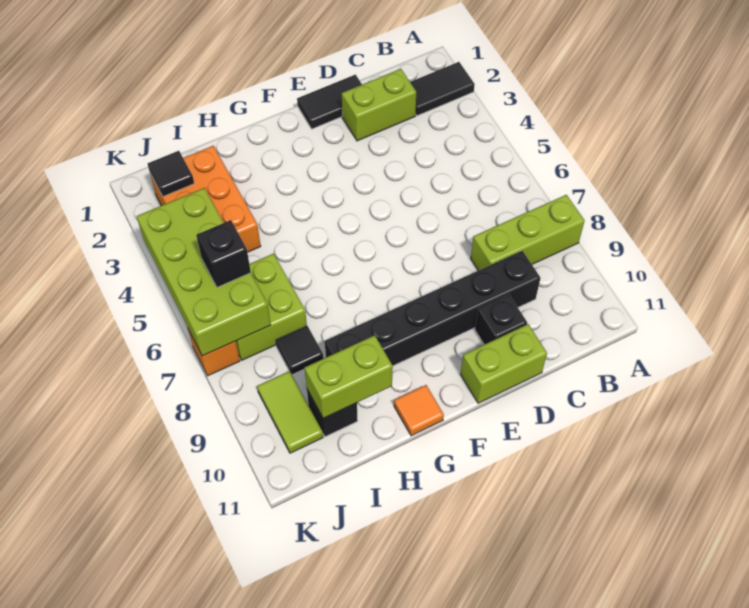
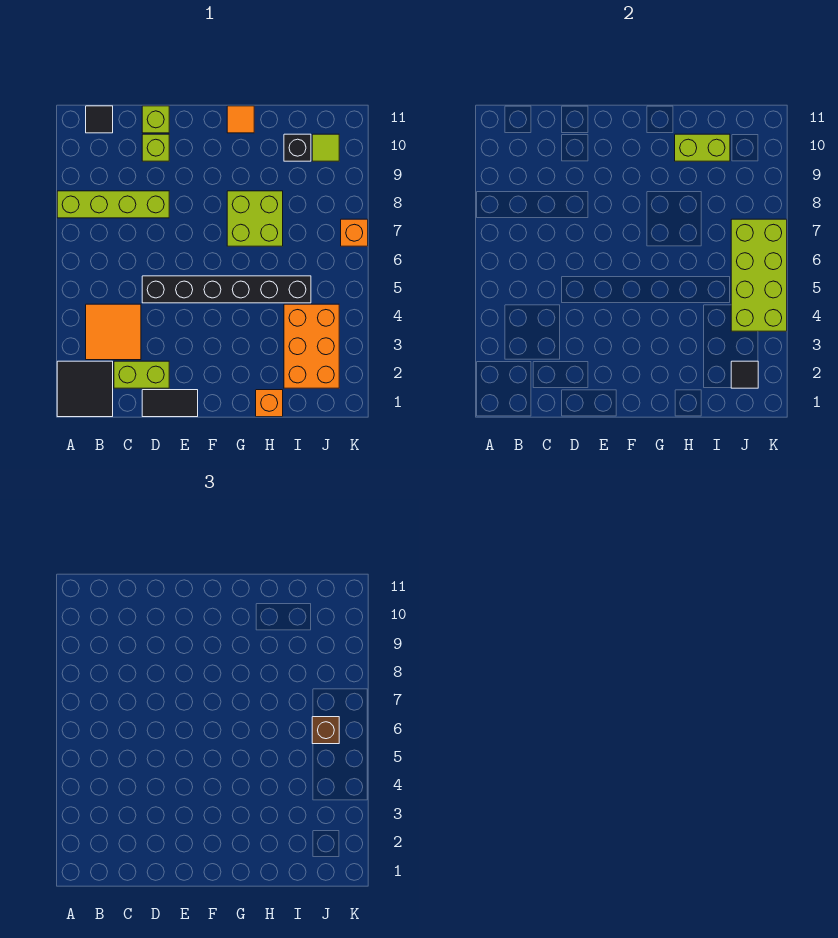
black tile A2:B2 level 1 -> black tile A1:B2 level 1
lime brick A8:C8 level 1 -> lime brick A8:D8 level 1
none -> orange tile B3:C4 level 1
black brick C9:H9 level 1 -> black brick D5:I5 level 1
black brick D10 level 1 -> lime brick D10 level 1
lime brick D11:E11 level 1 -> lime brick D11 level 1
none -> orange brick H1 level 1
lime brick I6:J7 level 1 -> lime brick G7:H8 level 1
black tile I8 level 1 -> black tile B11 level 1
black brick J6 level 3 -> brown brick J6 level 3
lime tile J9:J10 level 1 -> lime tile J10 level 1

